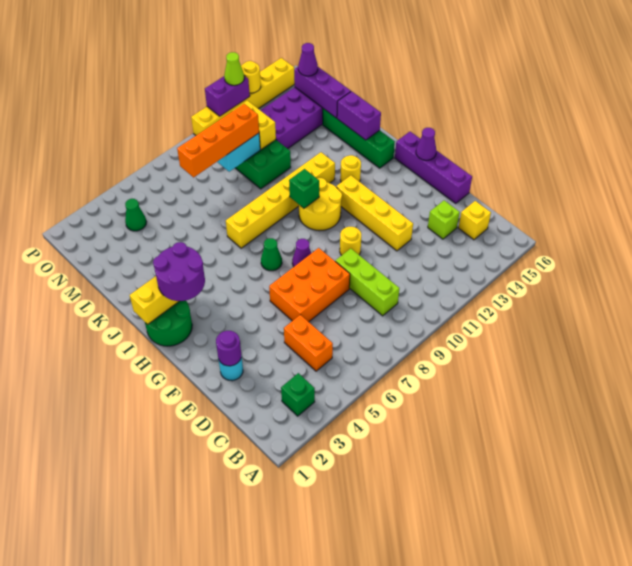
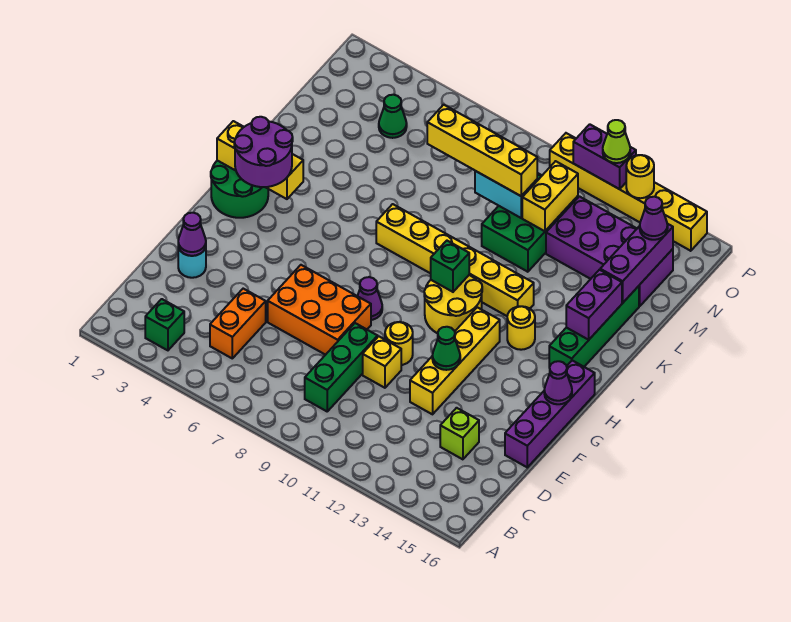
lime brick C9:E9 level 1 -> green brick C9:E9 level 1
yellow brick C15 level 1 -> yellow brick E10 level 1
purple round brick E2 level 2 -> purple cone E2 level 2
green cone H7 level 1 -> green cone F12 level 2
orange brick M7:M10 level 3 -> yellow brick M7:M10 level 3

